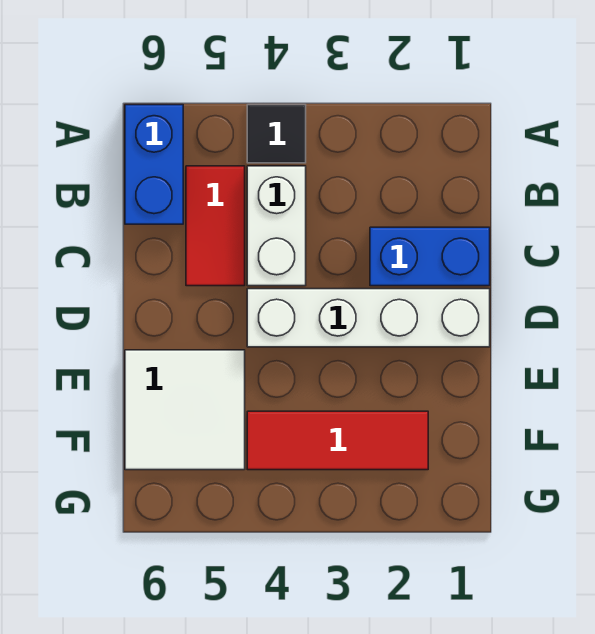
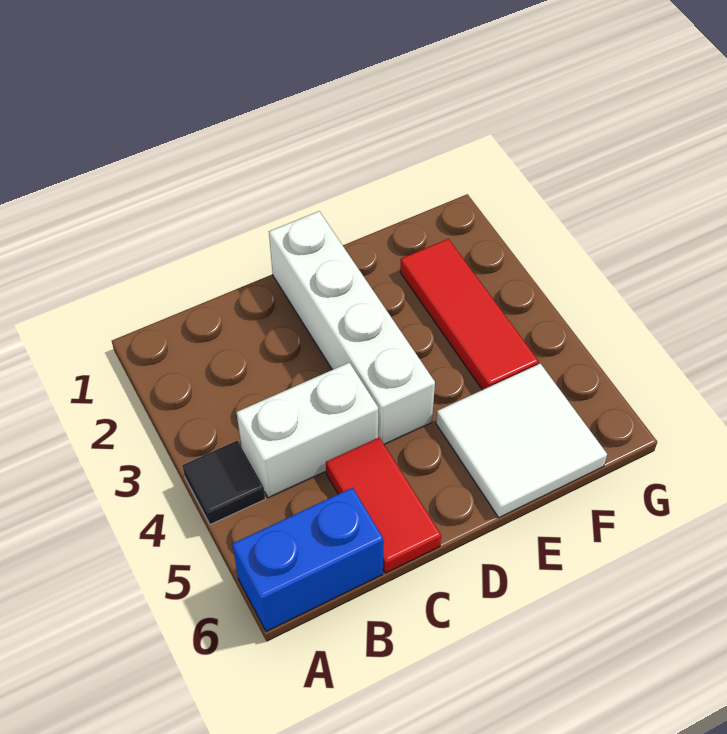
red tile B5:C5 level 1 -> red tile C5:C6 level 1
blue brick C1:C2 level 1 -> none

